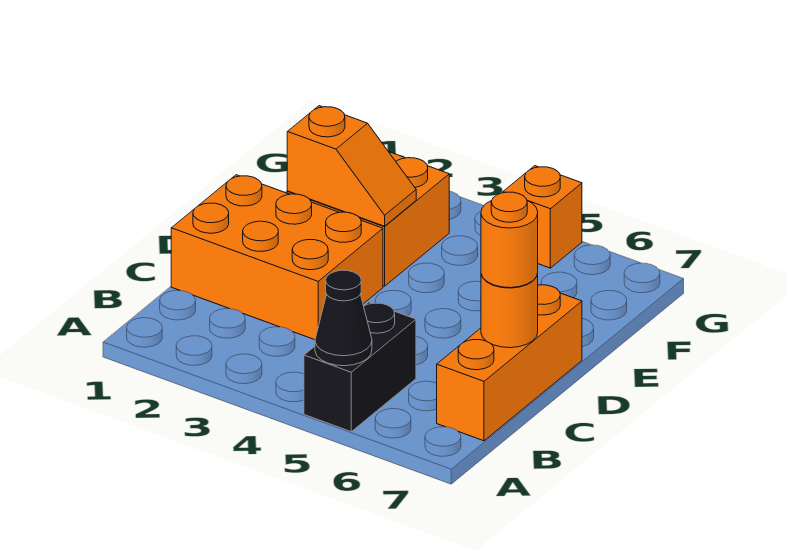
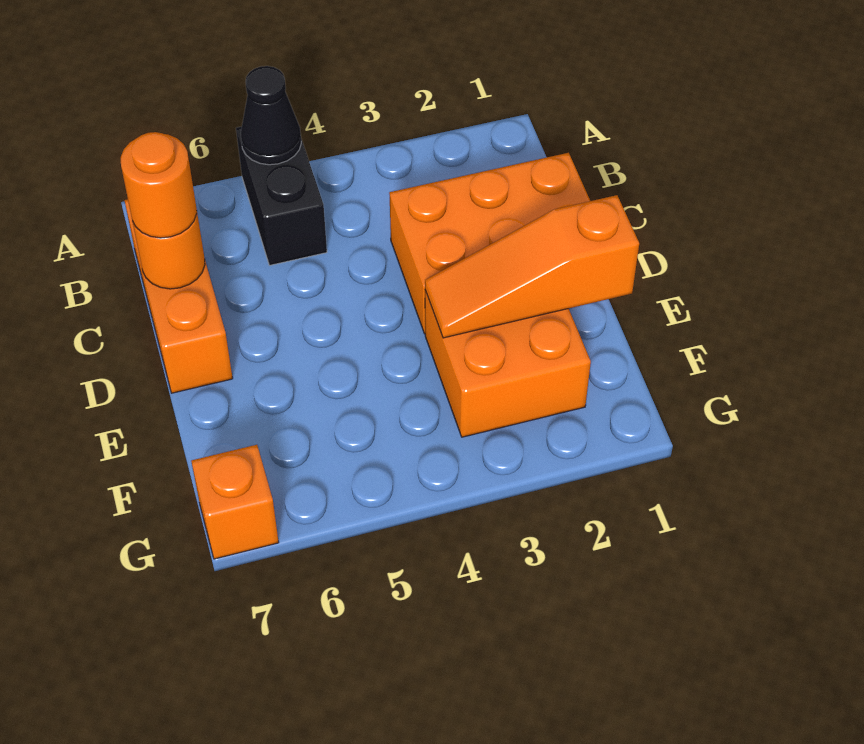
orange slope E2:E3 level 2 top 2 -> orange slope E1:E3 level 2 top 1
orange brick G5 level 1 -> orange brick G7 level 1

